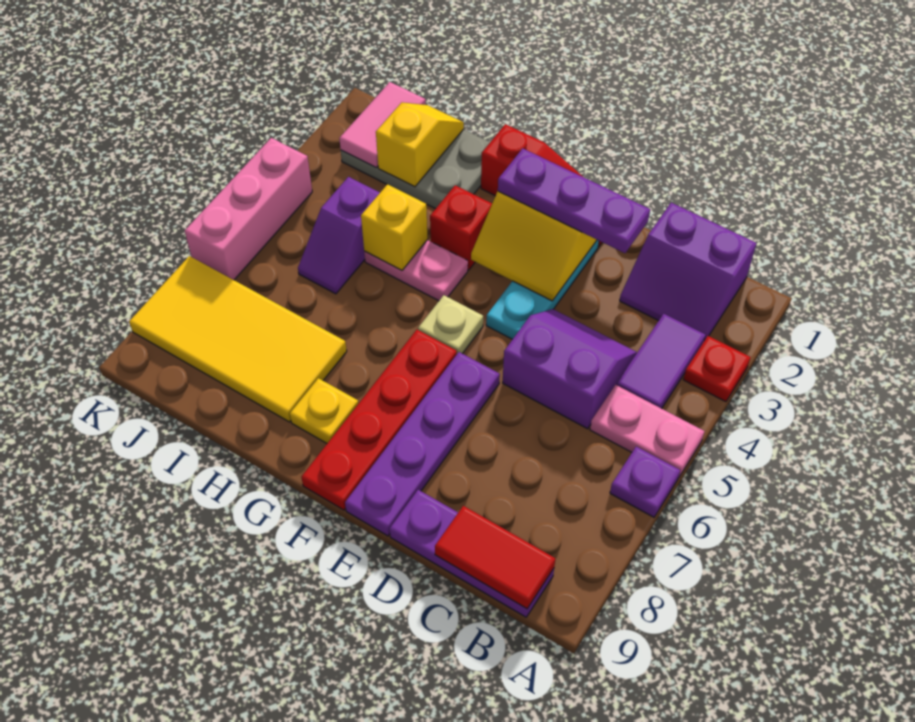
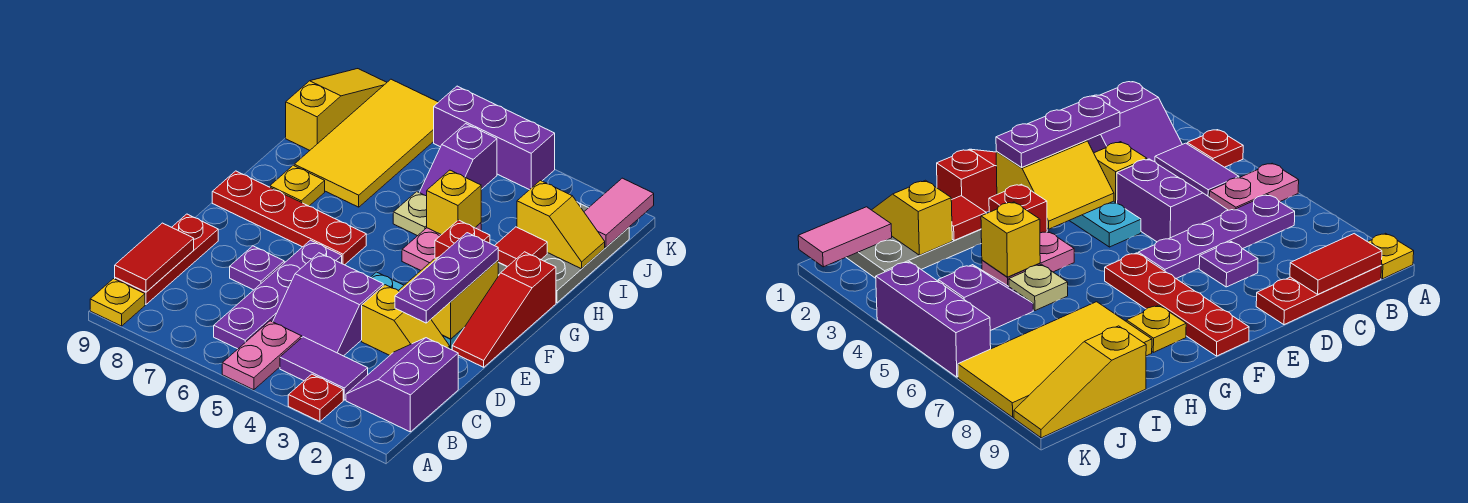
purple plate A6 level 1 -> purple plate D7 level 1
none -> yellow plate A9 level 1
purple plate B9:D9 level 1 -> red plate B9:D9 level 1
purple slope C4:D5 level 1 top 5 -> purple slope C4:D5 level 1 top D
none -> yellow slope D2:D3 level 1 top 3
purple plate E6:E9 level 1 -> purple plate B6:E6 level 1
tan plate F5 level 1 -> tan plate H5 level 1
none -> red tile H2 level 2
purple slope I4:I5 level 1 top 4 -> purple slope I5:J5 level 1 top J
none -> yellow slope I9:K9 level 1 top I
pink tile J1:J2 level 2 -> pink tile J1:K1 level 2
pink brick K4:K6 level 1 -> purple brick K4:K6 level 1

